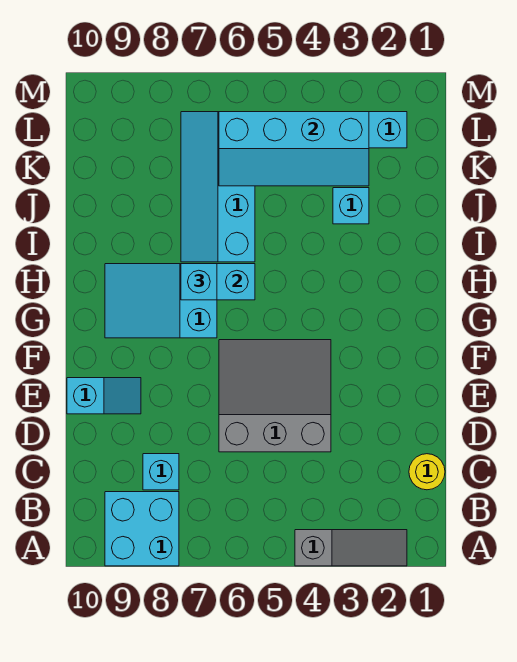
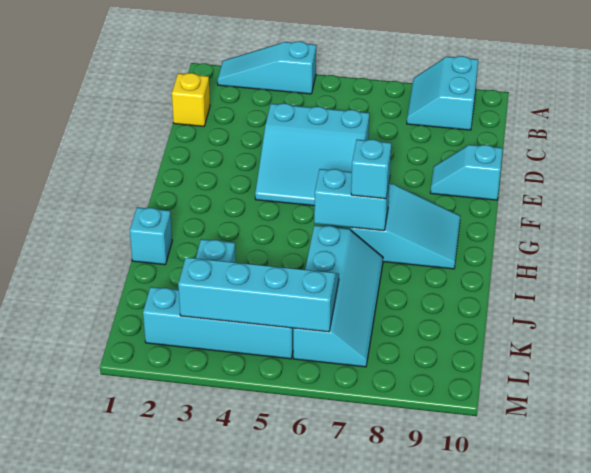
grey slope A2:A4 level 1 top 4 -> cyan slope A2:A4 level 1 top 4
cyan brick A8:B9 level 1 -> cyan slope A8:B9 level 1 top 9
yellow round brick C1 level 1 -> yellow brick C1 level 1
cyan brick C8 level 1 -> cyan brick I1 level 1
grey slope D4:F6 level 1 top D -> cyan slope D4:F6 level 1 top D

